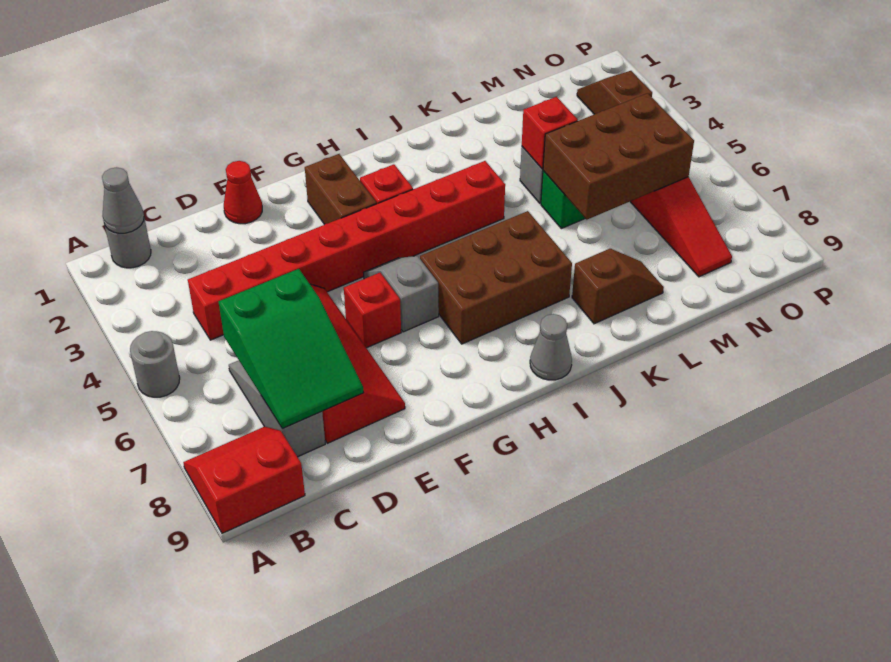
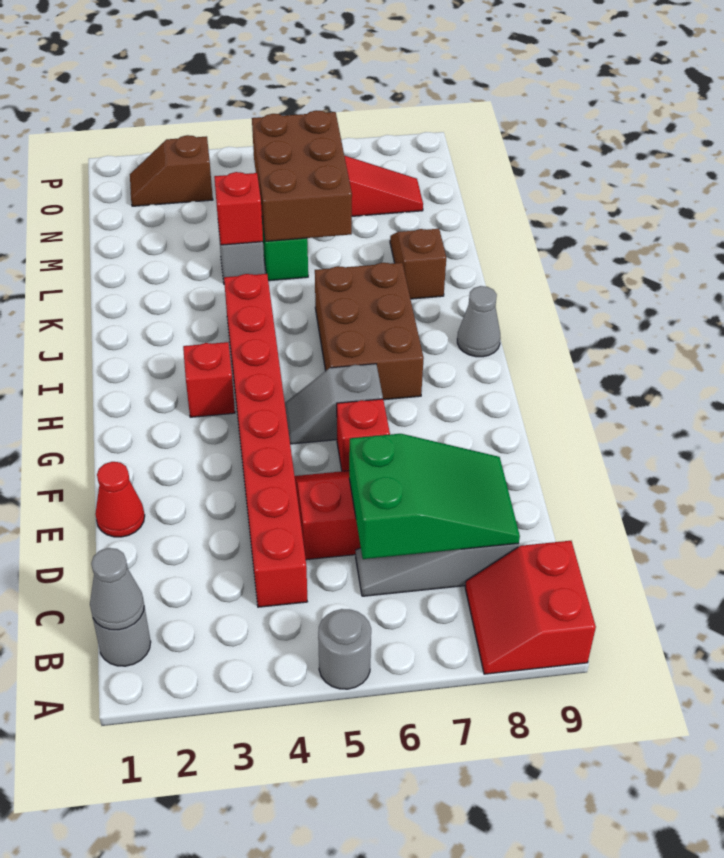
brown brick G2:G3 level 1 -> none

